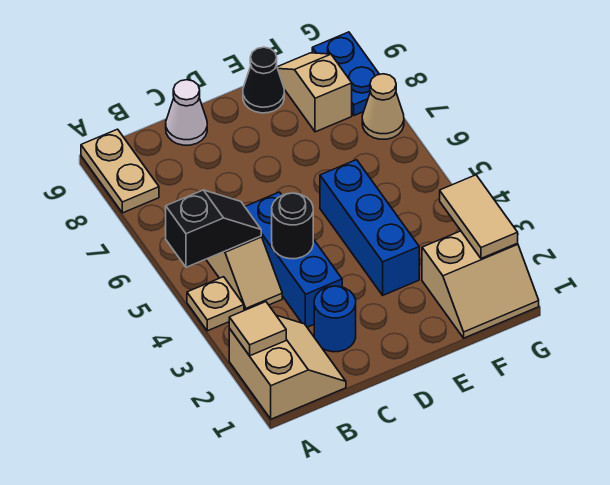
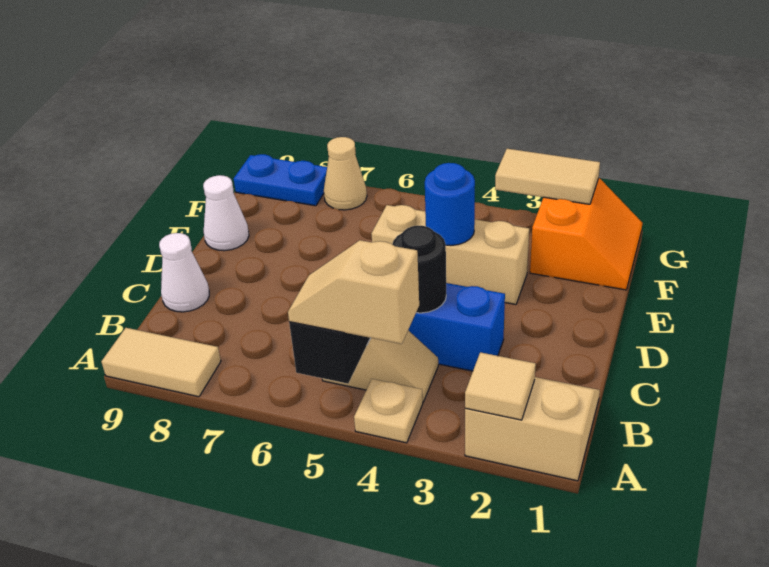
tan plate A8:A9 level 1 -> tan tile A8:A9 level 1
blue round brick C2 level 1 -> blue round brick E4 level 2
blue brick E3:E5 level 1 -> tan brick E3:E5 level 1
black cone E9 level 1 -> white cone E9 level 1
tan slope F1:G2 level 1 top 2 -> orange slope F1:G2 level 1 top 2
tan slope F8:F9 level 1 top 8 -> tan slope A4:A5 level 3 top 4

